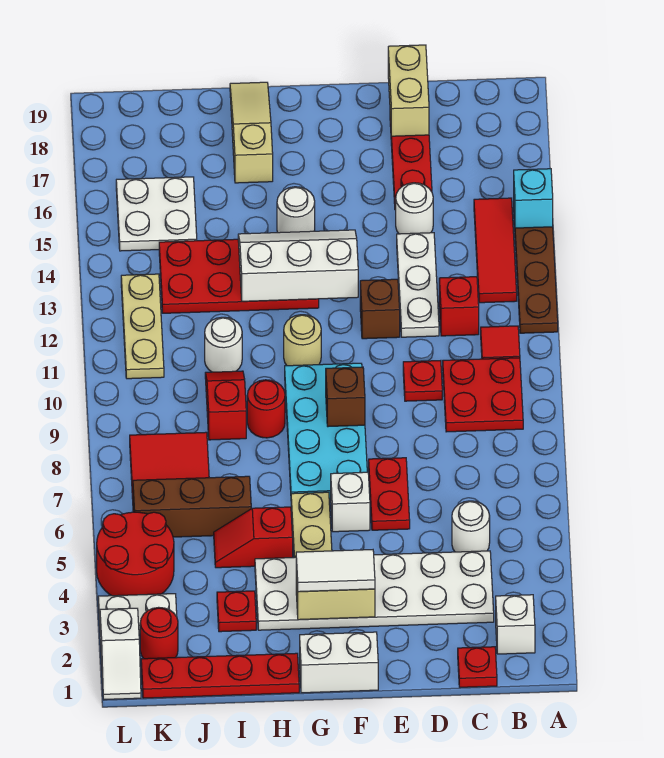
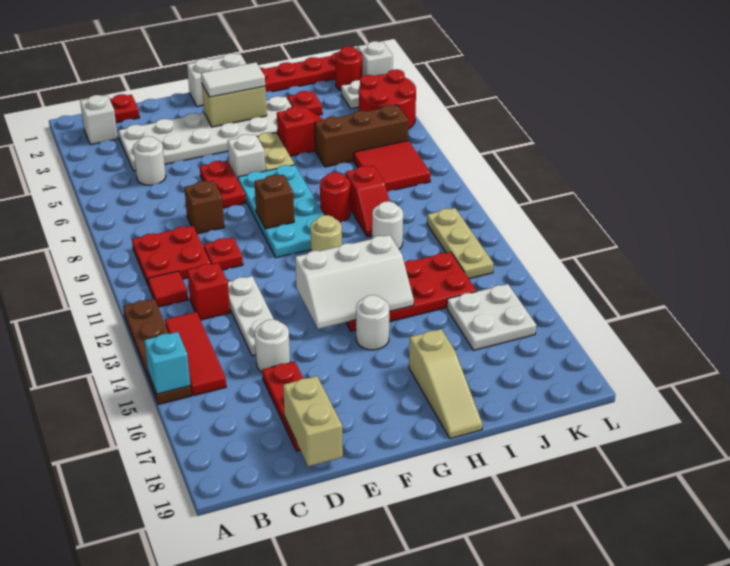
brown brick E12 level 1 -> brown brick D8 level 1

